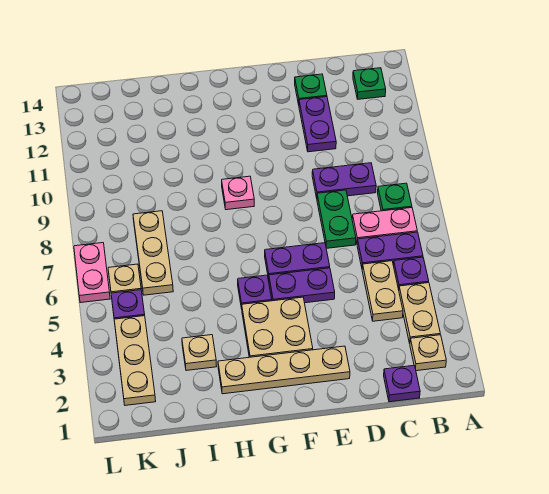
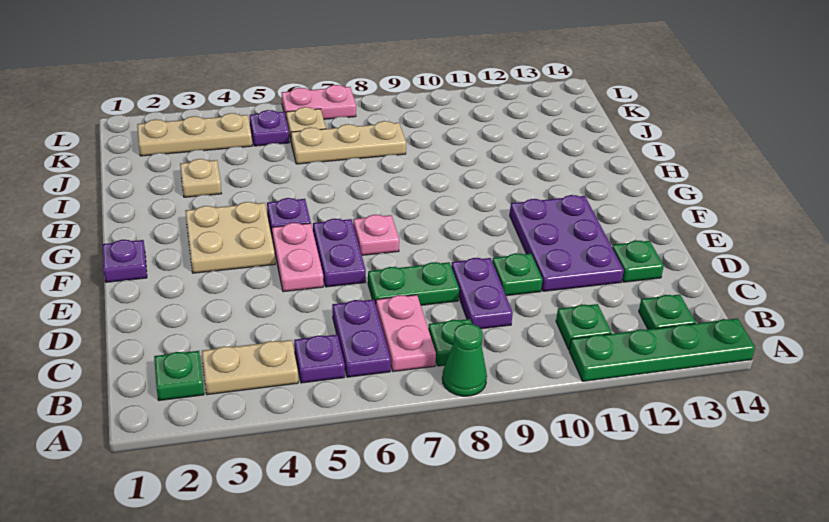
none -> green cone A8 level 1
none -> green plate A11:A14 level 1
tan plate B2 level 1 -> green plate B2 level 1
none -> green plate B11 level 1
purple plate C1 level 1 -> purple plate F1 level 1
tan plate C4:C5 level 1 -> none
none -> green plate D10 level 1
purple plate D11:D12 level 1 -> purple plate D11:F12 level 1
tan plate E2:H2 level 1 -> none
purple plate E5:F5 level 1 -> pink plate E5:F5 level 1
pink plate G9 level 1 -> pink plate F7 level 1

